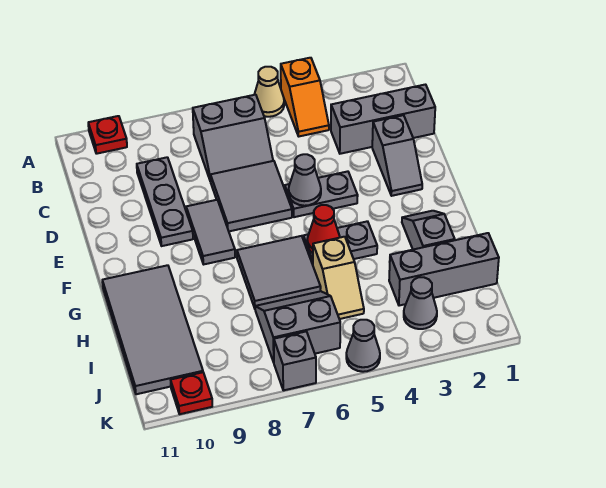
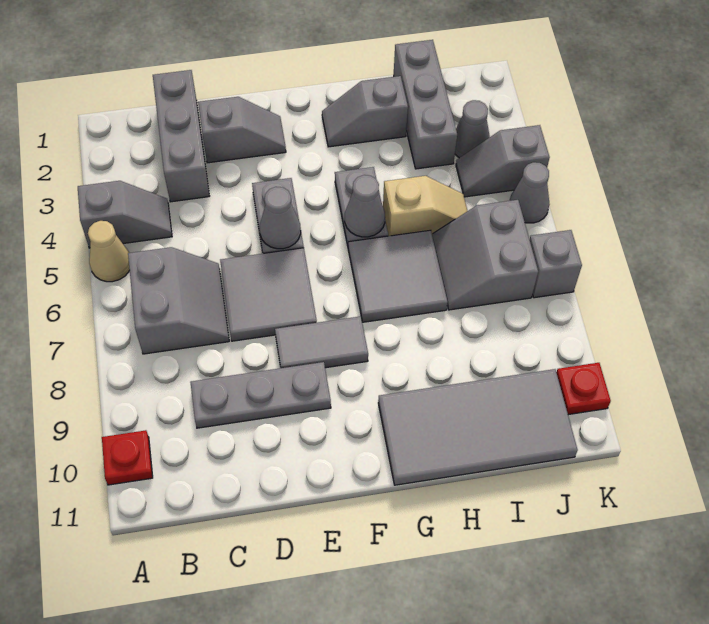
orange slope A4:B4 level 1 top A -> grey slope A4:B4 level 1 top A
red cone G5 level 2 -> grey cone G5 level 2
none -> grey slope J4:K4 level 1 top K

